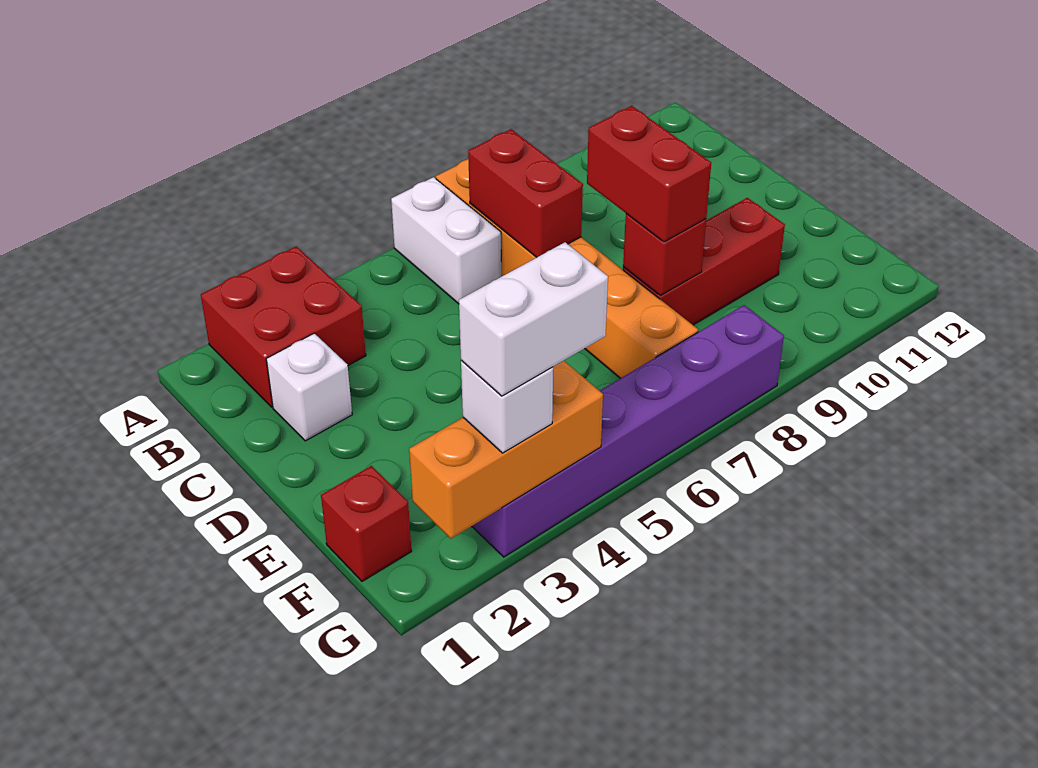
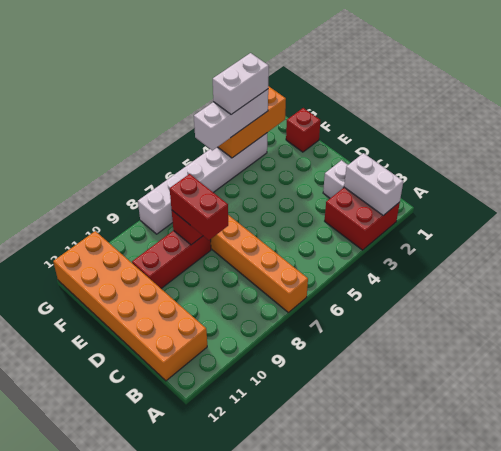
white brick A6:B6 level 1 -> white brick A2:B2 level 2
red brick B7:C7 level 2 -> none
none -> orange brick B11:G12 level 1
purple brick G3:G8 level 1 -> white brick G3:G8 level 1
white brick G3 level 3 -> white brick G3:G5 level 3

